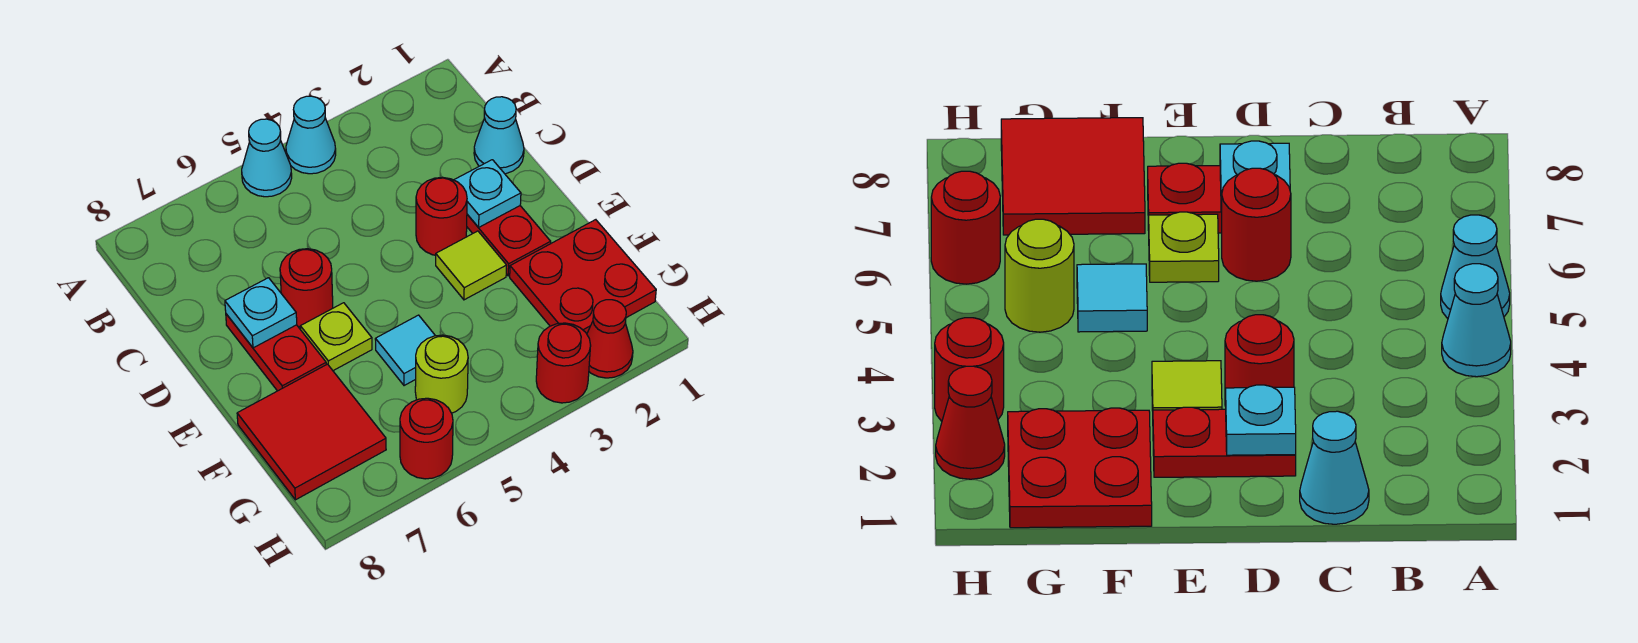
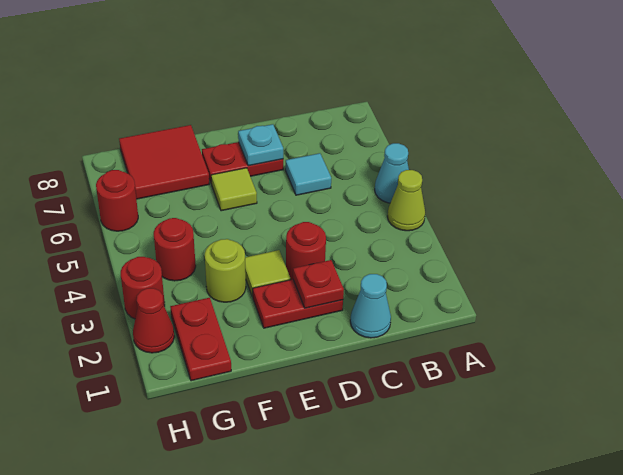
cyan cone A4 level 1 -> lime cone A4 level 1
cyan plate D2 level 2 -> red plate D2 level 2
red round brick D6 level 1 -> red round brick G4 level 1
lime plate E6 level 1 -> lime tile E6 level 1
red plate F1:G2 level 1 -> red plate G1:G2 level 1
cyan tile F5 level 1 -> cyan tile C6 level 1
lime round brick G5 level 1 -> lime round brick F3 level 1

